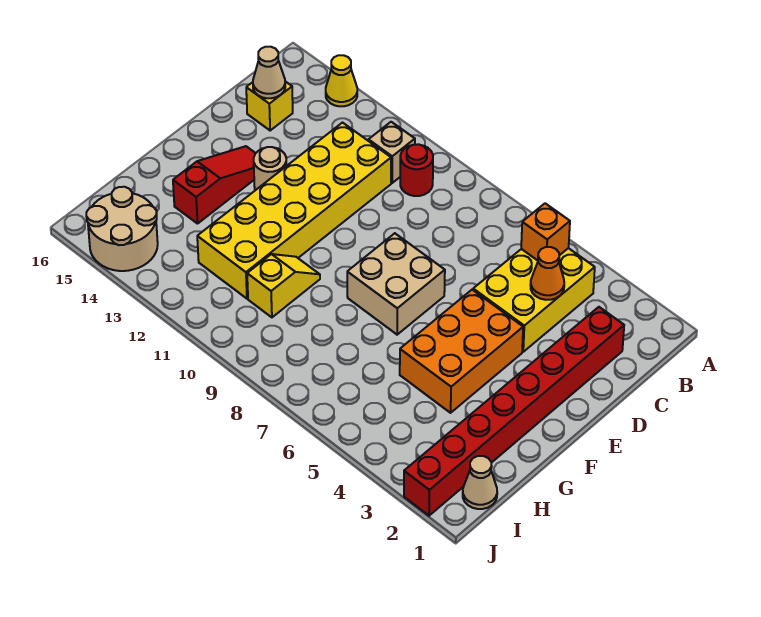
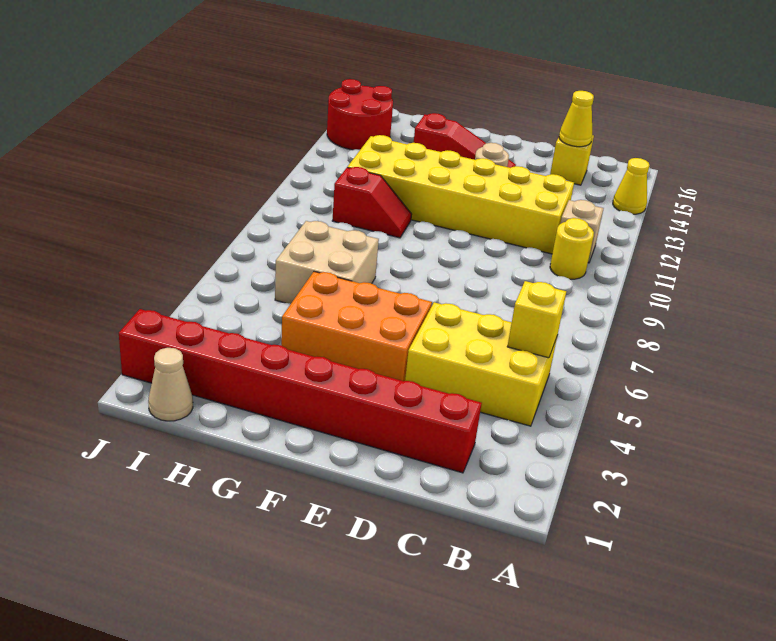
orange brick B5 level 2 -> yellow brick B5 level 2
red round brick B10 level 1 -> yellow round brick B10 level 1
orange cone C4 level 2 -> none
tan cone C15 level 2 -> yellow cone C15 level 2
tan brick E7:F8 level 1 -> tan brick G6:H7 level 1
yellow slope G10:H10 level 1 top H -> red slope G10:H10 level 1 top H
tan round brick I14:J15 level 1 -> red round brick I14:J15 level 1

